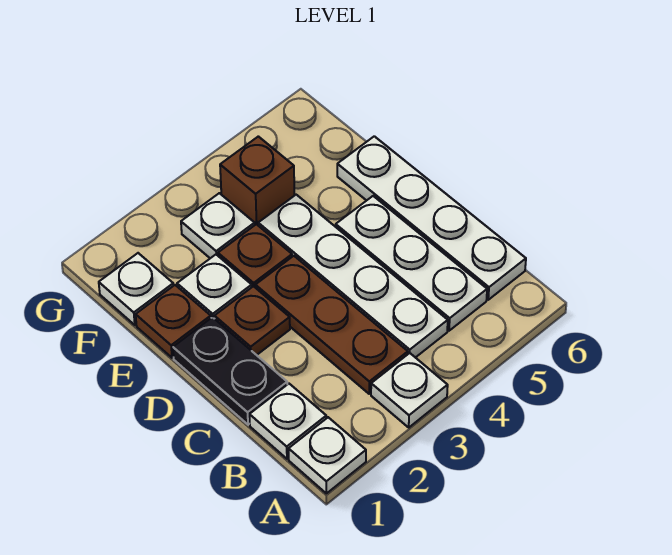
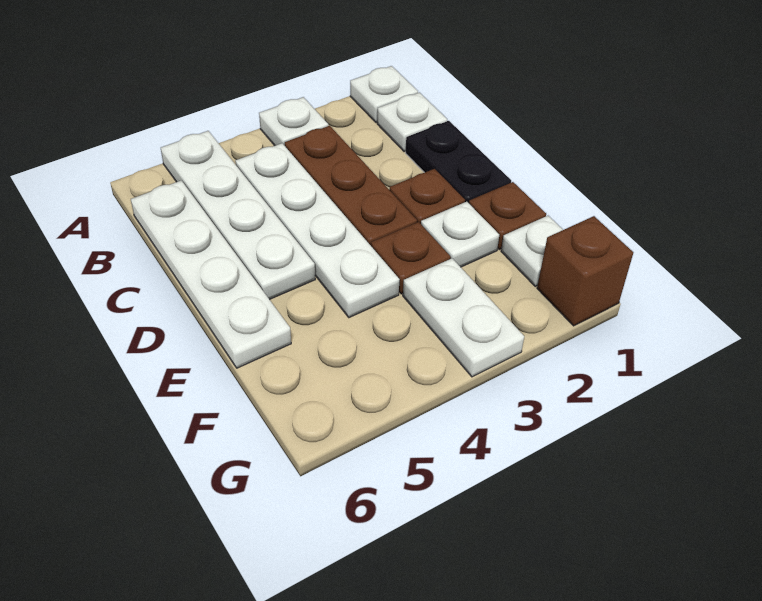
white plate B5:D5 level 1 -> white plate A5:D5 level 1
white plate F3 level 1 -> white plate F3:G3 level 1
brown brick F4 level 1 -> brown brick G1 level 1

